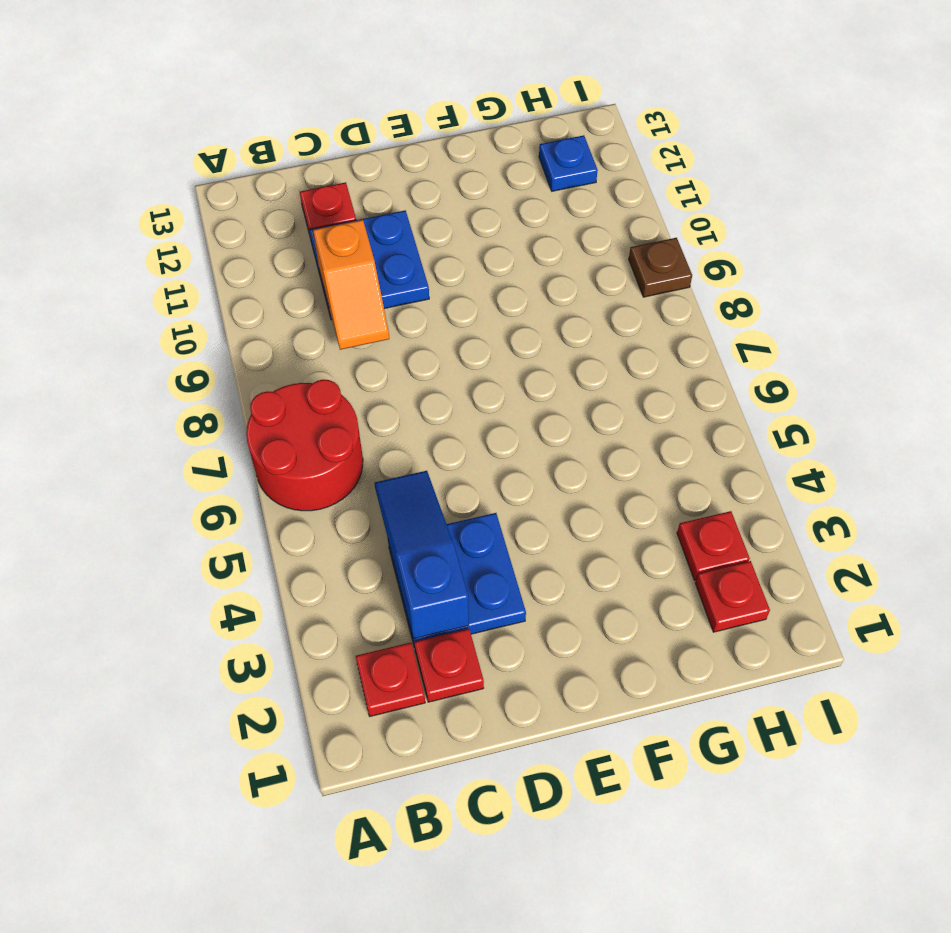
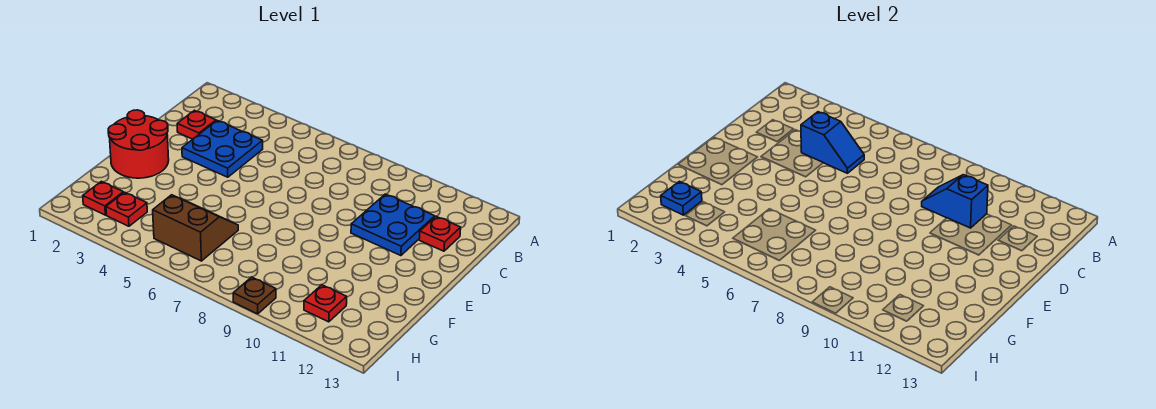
red round brick A6:B7 level 1 -> red round brick E1:F2 level 1
red plate B2 level 1 -> red plate H11 level 1
blue slope C3:C5 level 2 top 3 -> blue slope C4:C5 level 2 top 4
orange slope C9:C10 level 2 top 10 -> blue slope C9:C10 level 2 top 10
none -> brown slope G5:H6 level 1 top H
blue plate H12 level 1 -> blue plate H2 level 2

